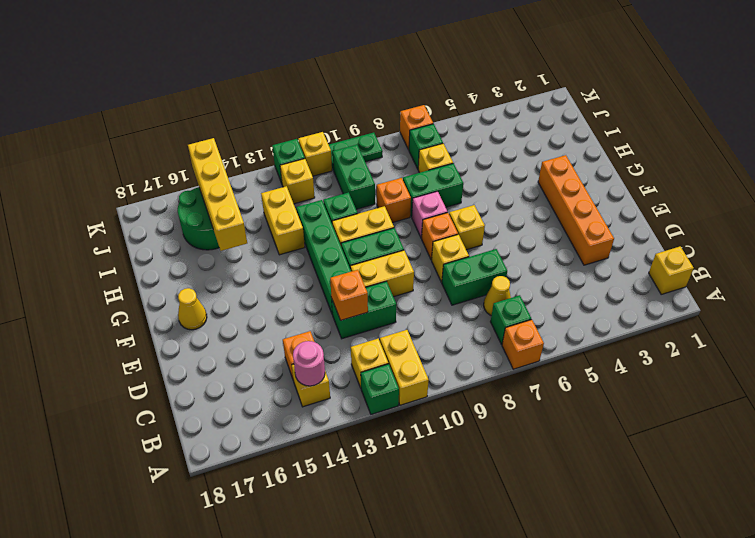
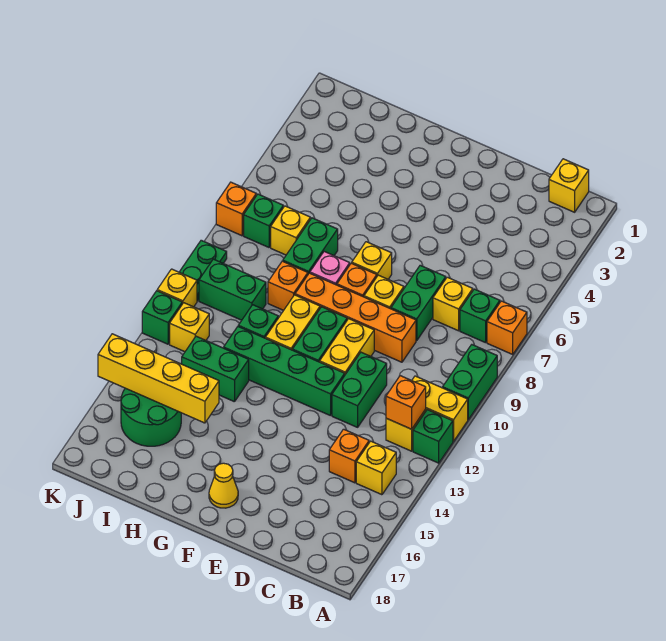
none -> green brick A9:A10 level 1
pink round brick B14 level 2 -> none
yellow cone C7 level 1 -> yellow brick C7 level 1
orange brick D3:G3 level 1 -> orange brick D9:G9 level 1
orange brick D12 level 2 -> orange brick B12 level 2
yellow brick H13:I13 level 1 -> green brick H13:I13 level 1

